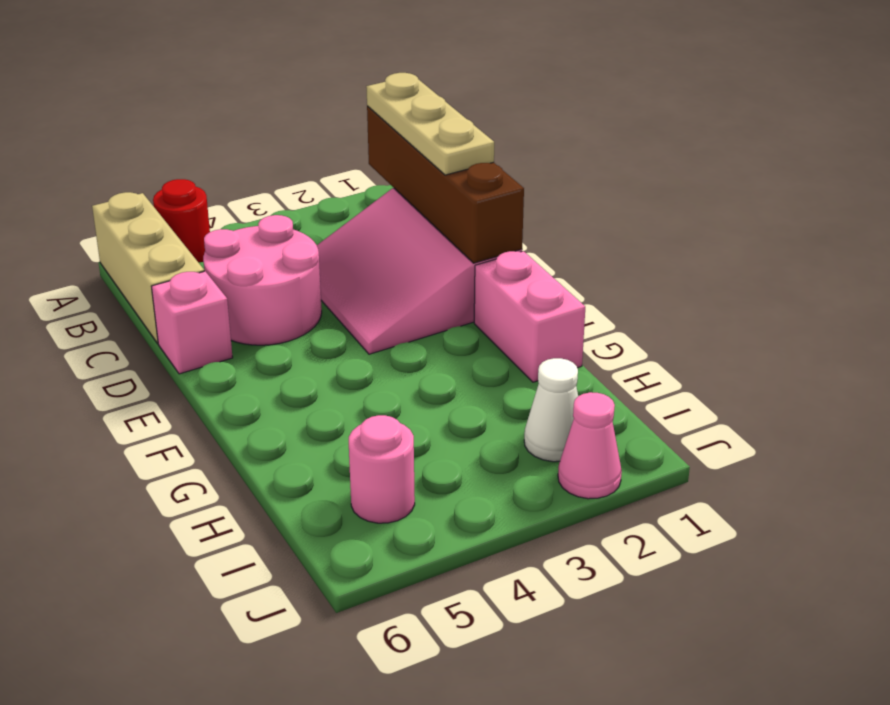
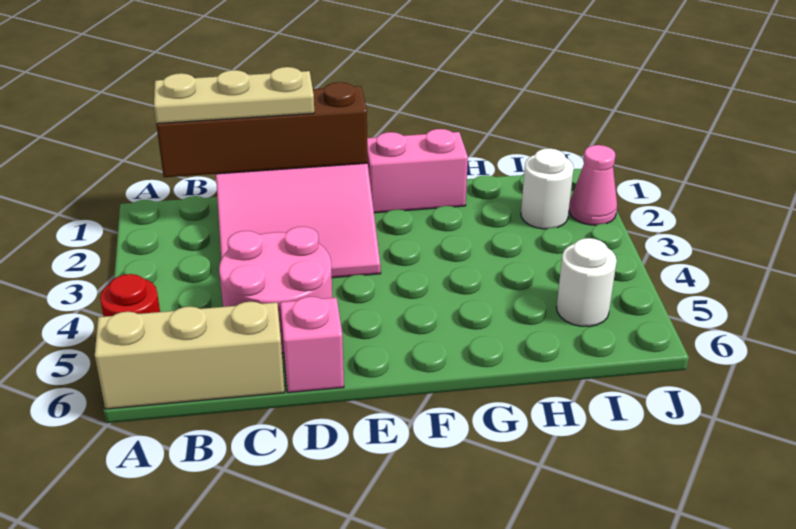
white cone I2 level 1 -> white round brick I2 level 1
pink round brick I5 level 1 -> white round brick I5 level 1

